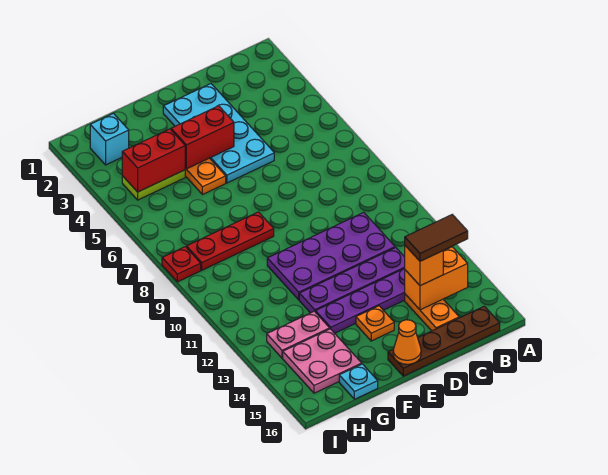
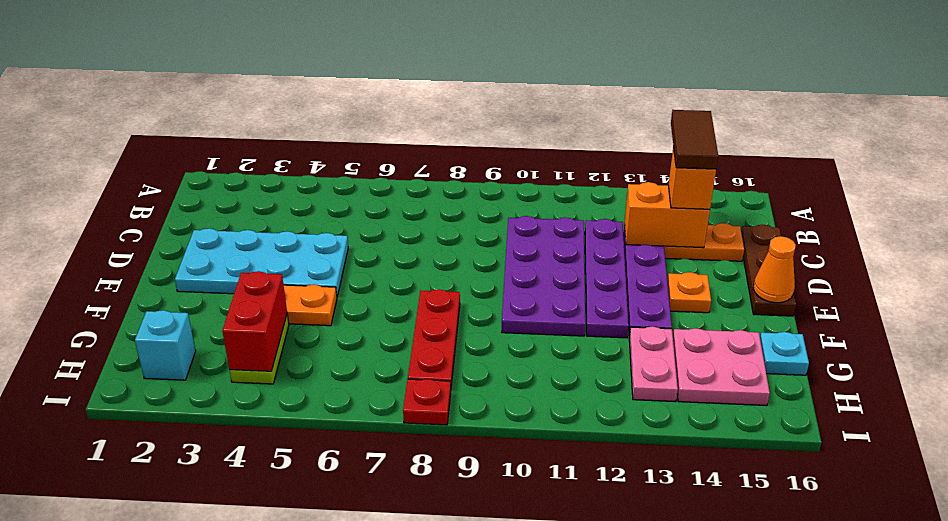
orange brick B14:C14 level 2 -> orange brick C13:C14 level 2
brown plate B16:E16 level 1 -> brown plate C16:E16 level 1
red brick E4:F4 level 2 -> none

